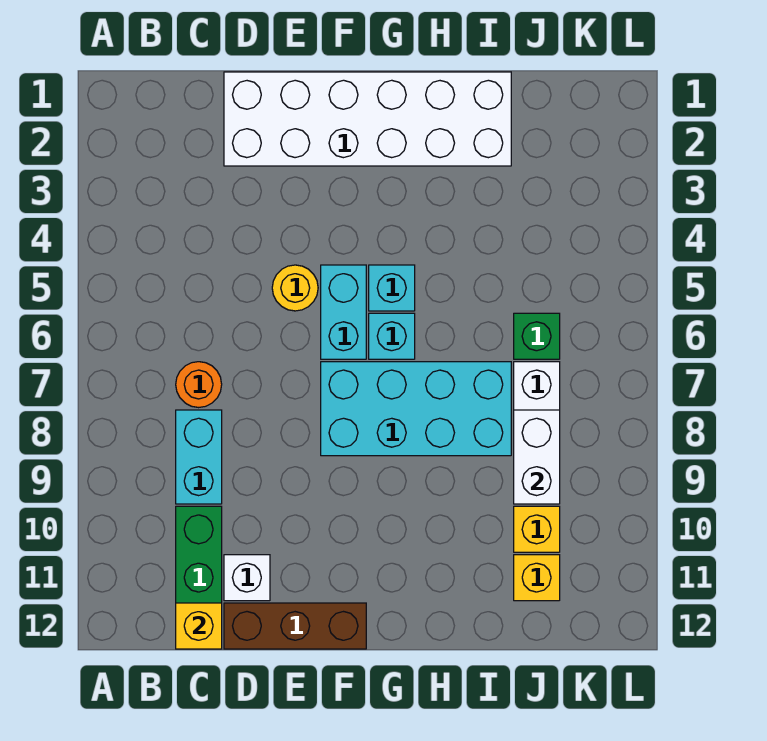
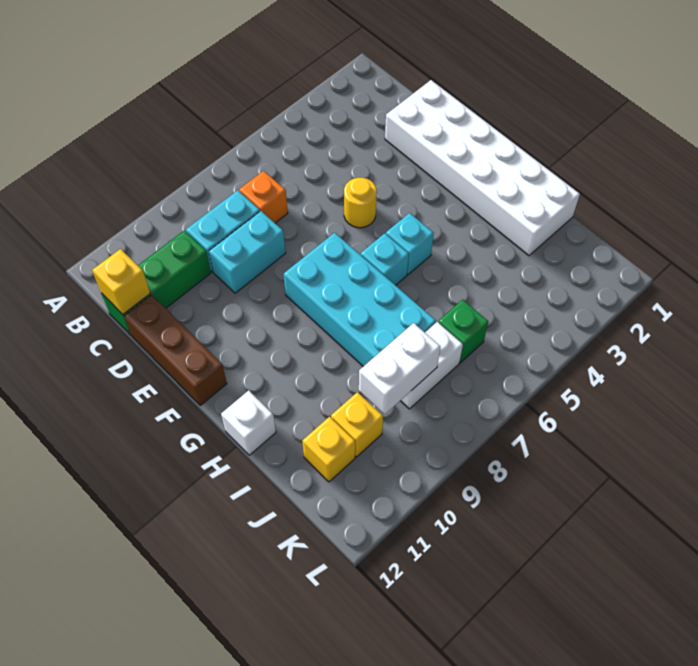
orange round brick C7 level 1 -> orange brick C7 level 1
white brick D11 level 1 -> white brick H12 level 1
cyan brick F5:F6 level 1 -> cyan brick D8:D9 level 1

